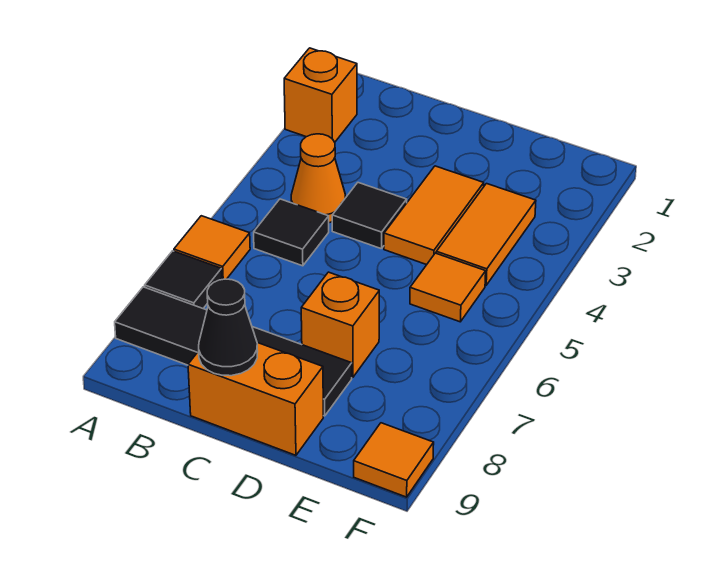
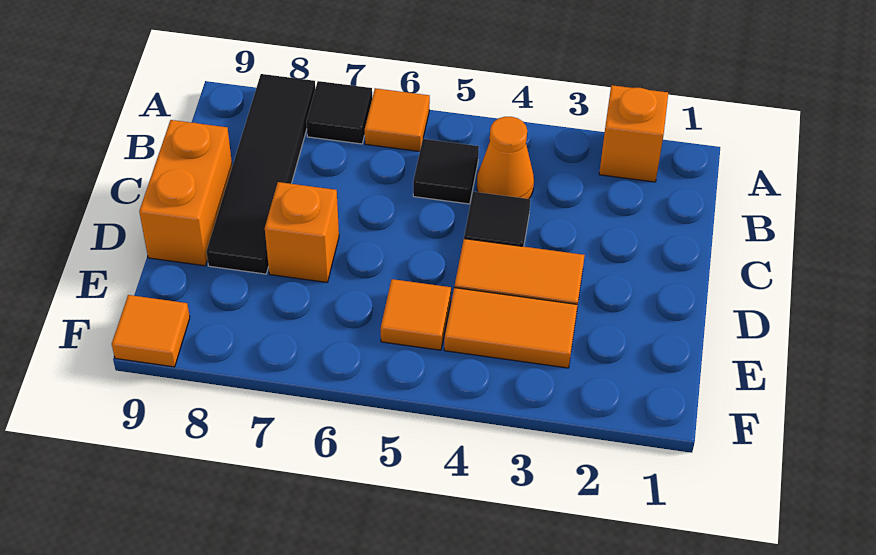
black cone C9 level 2 -> none

